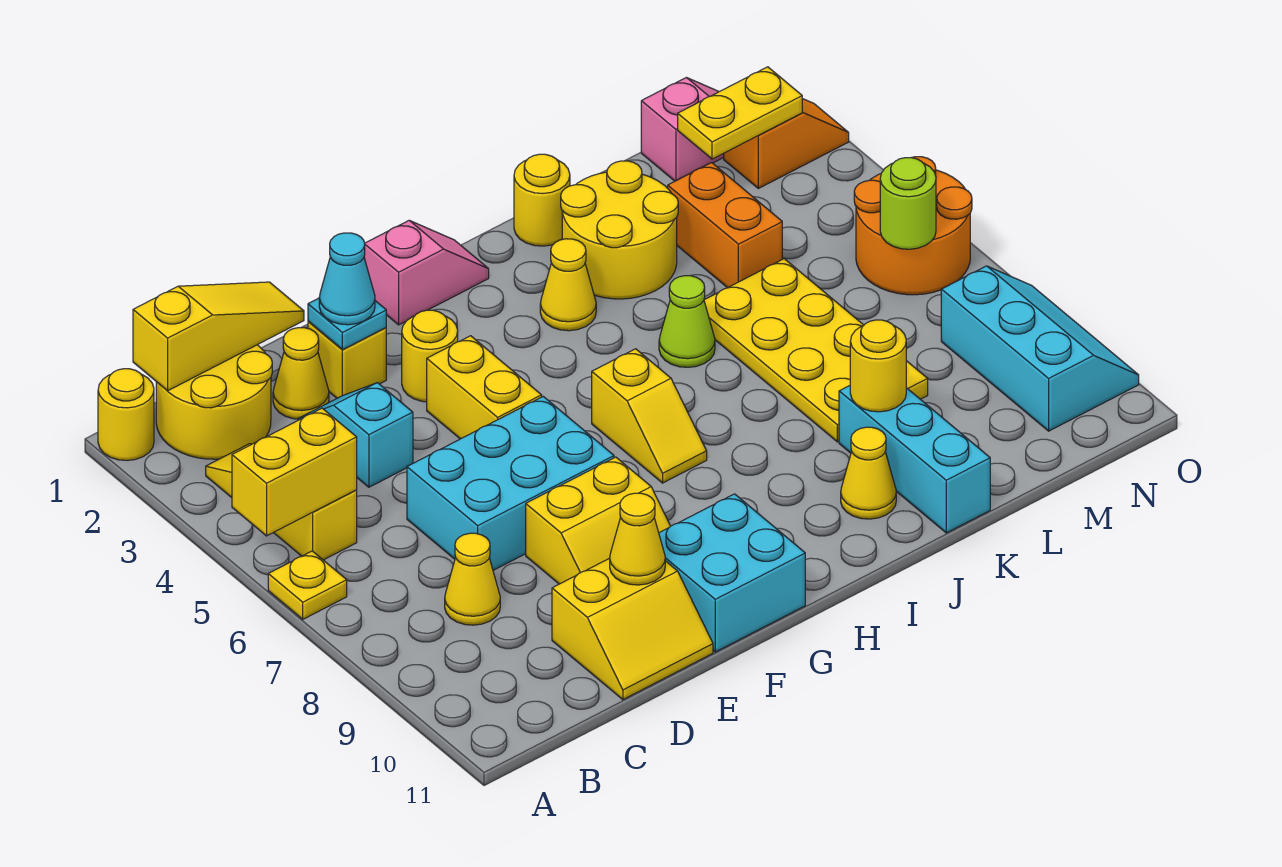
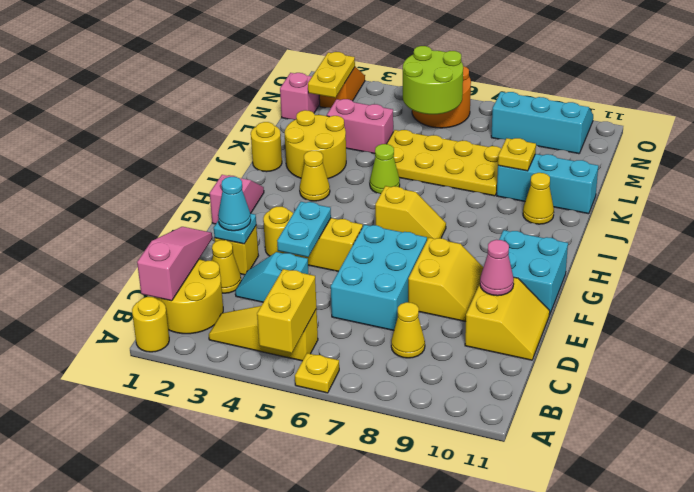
yellow slope B1:D1 level 2 top B -> pink slope B1:D1 level 2 top B
none -> cyan plate E4:F4 level 2
yellow cone E10 level 2 -> pink cone E10 level 2
yellow round brick K9 level 2 -> yellow plate K9 level 2
orange brick L3:L4 level 1 -> pink brick L3:L4 level 1
lime round brick N6 level 2 -> lime round brick M5:N6 level 2

